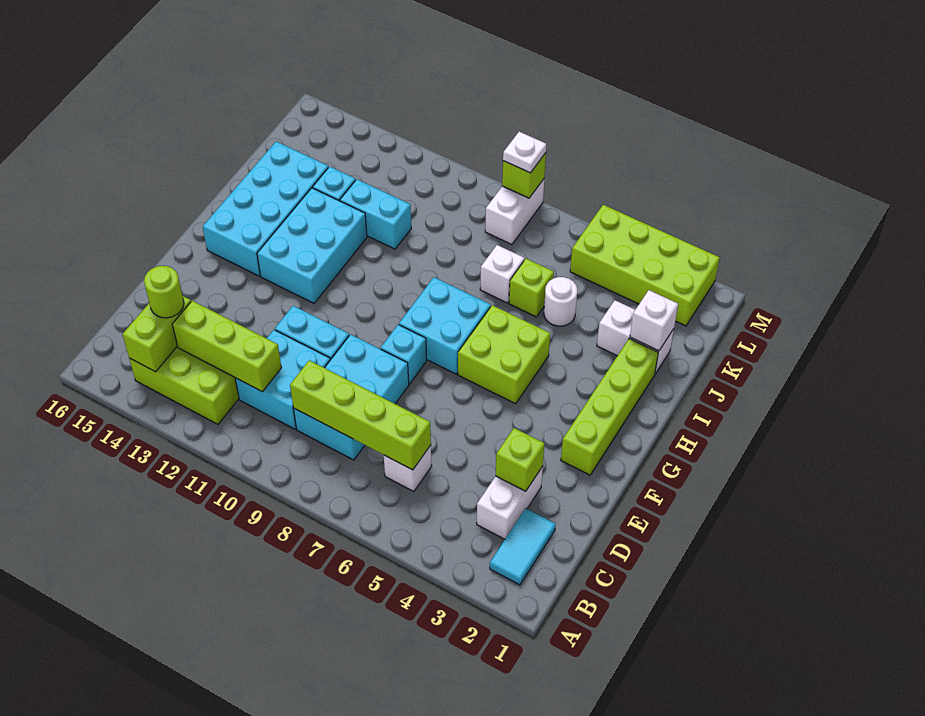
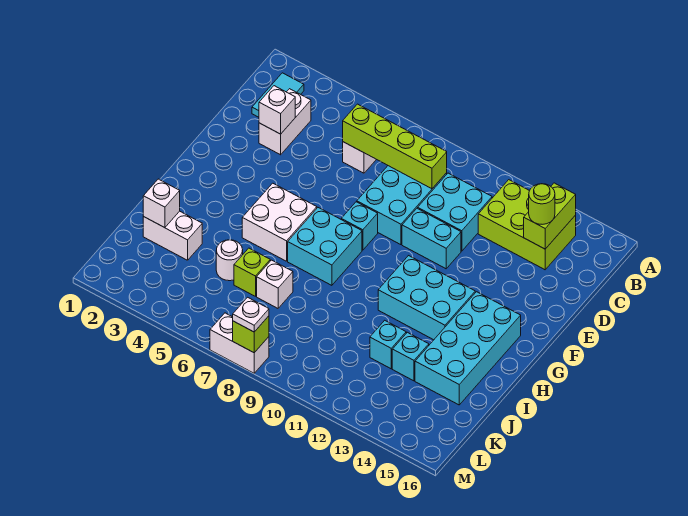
lime brick C11:C13 level 2 -> none
lime brick D3 level 2 -> white brick D3 level 2
lime brick F2:I2 level 1 -> none
lime brick G5:H6 level 1 -> white brick G5:H6 level 1
cyan brick G12:I13 level 1 -> cyan brick G11:H13 level 1
cyan brick J11:J12 level 1 -> cyan brick J12 level 1
lime brick L2:M5 level 1 -> none
white brick L8:M8 level 1 -> white brick M7:M8 level 1

